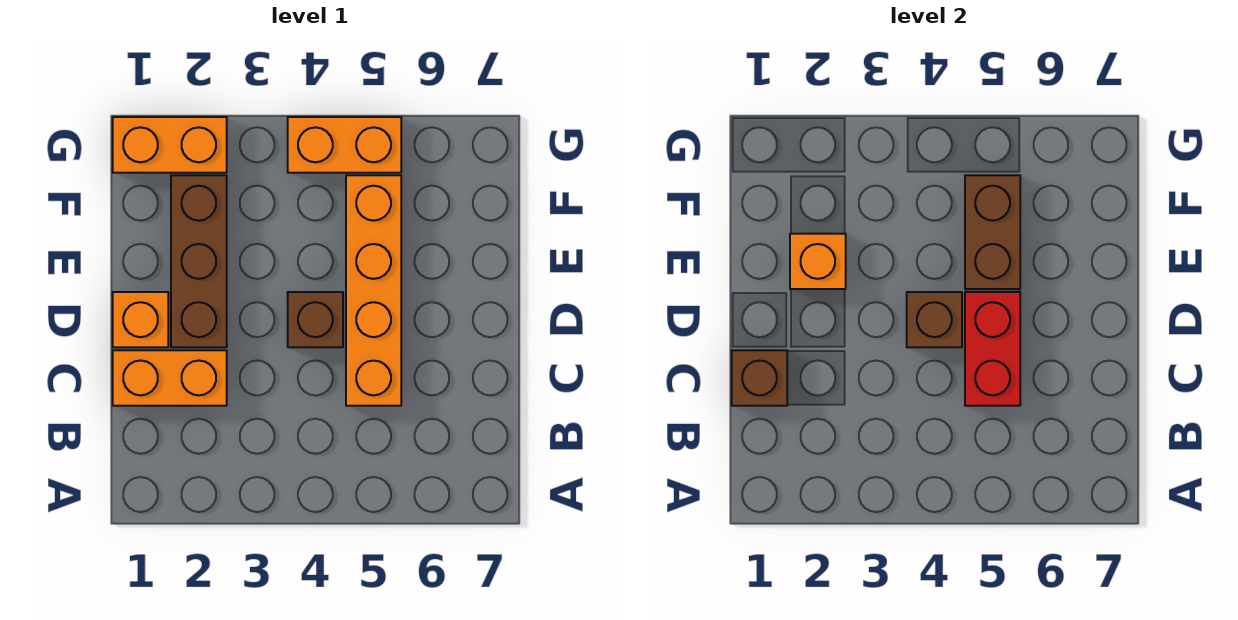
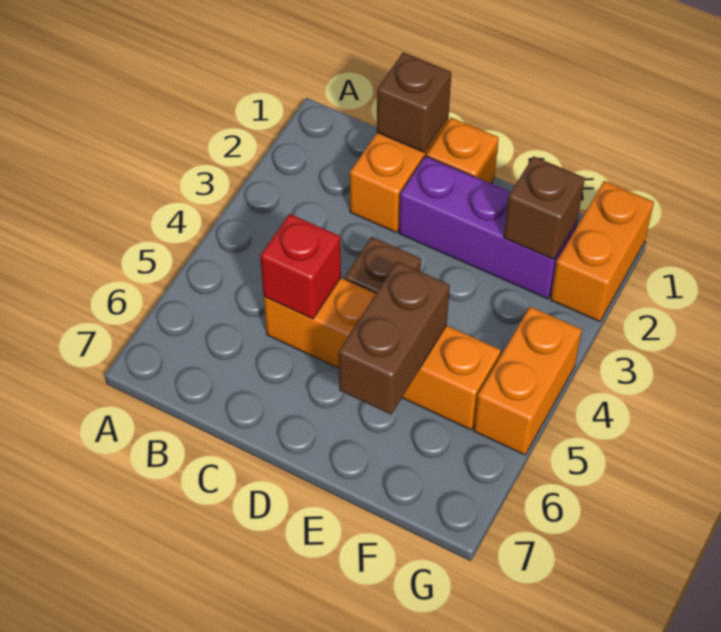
red brick C5:D5 level 2 -> red brick C5 level 2
brown brick D2:F2 level 1 -> purple brick D2:F2 level 1
brown brick D4 level 2 -> brown brick F2 level 2
orange brick E2 level 2 -> none
brown brick E5:F5 level 2 -> brown brick E5:E6 level 2

